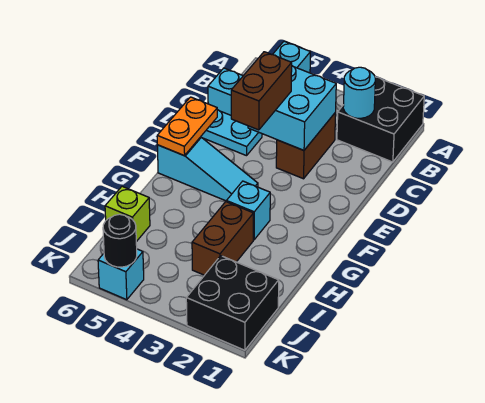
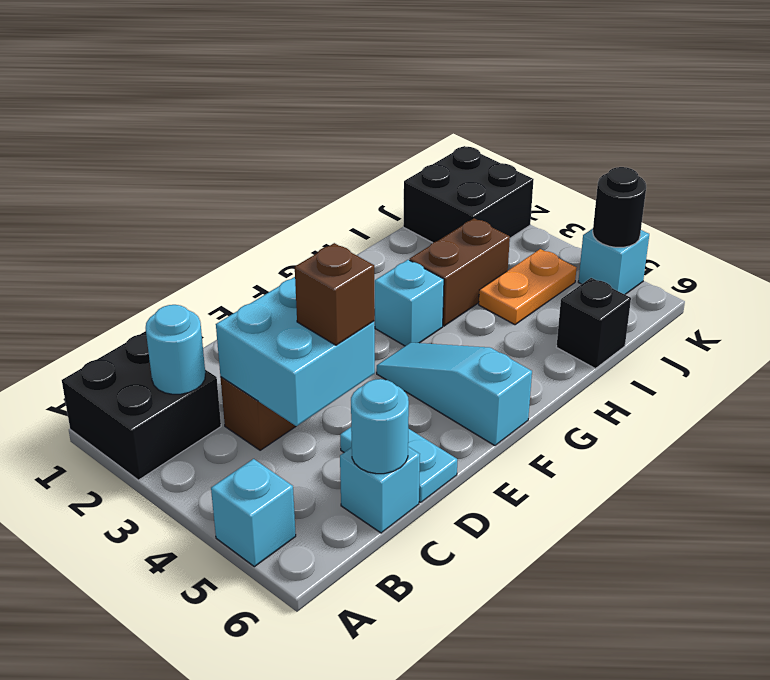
none -> cyan round brick C6 level 2
brown brick D4:E4 level 3 -> brown brick D4 level 3
orange plate E6:F6 level 2 -> orange plate I4:J4 level 1
lime brick I6 level 1 -> black brick I6 level 1

